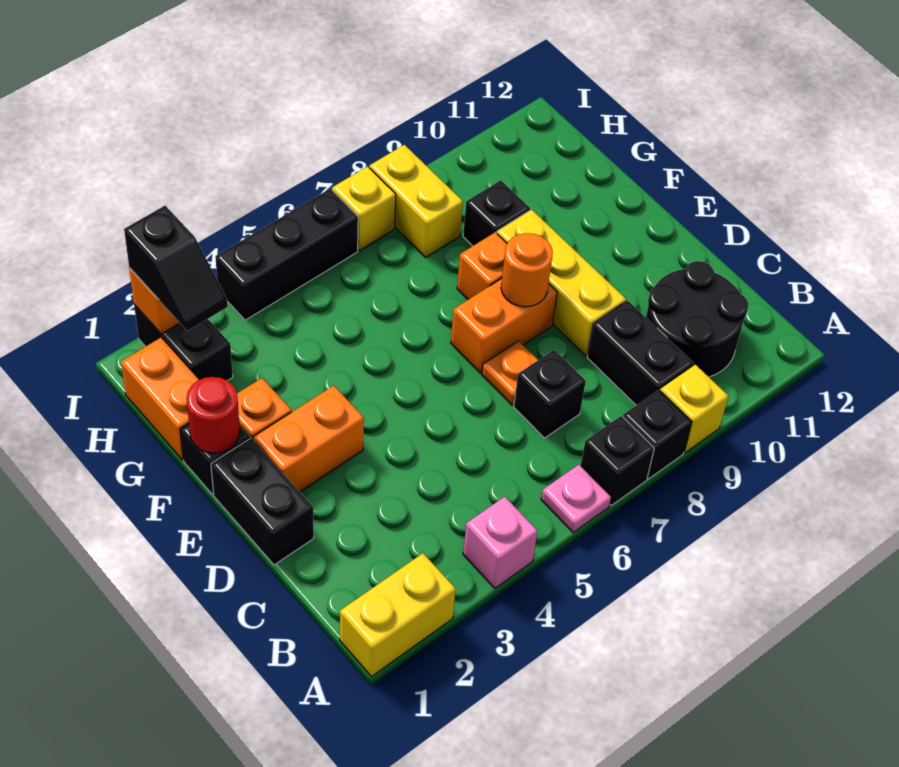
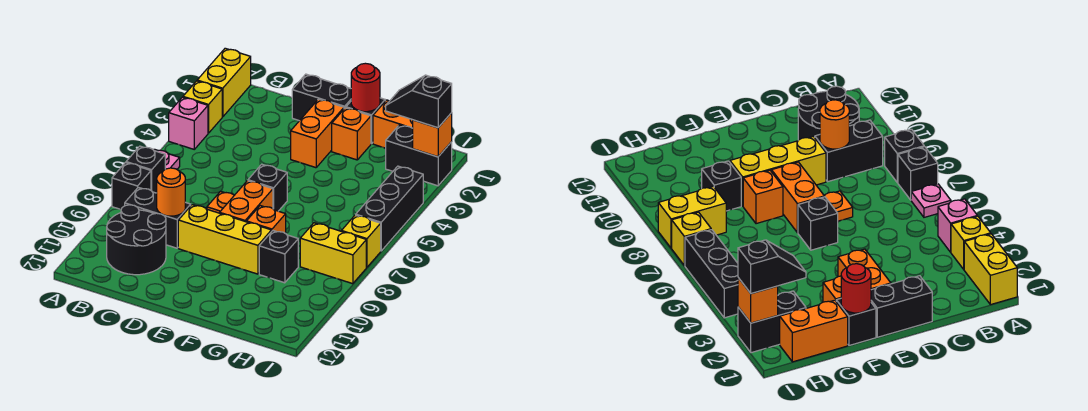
yellow brick A9 level 1 -> yellow brick A3 level 1
black brick C7 level 1 -> black brick E6 level 1
orange round brick E8 level 2 -> orange round brick C9 level 2

